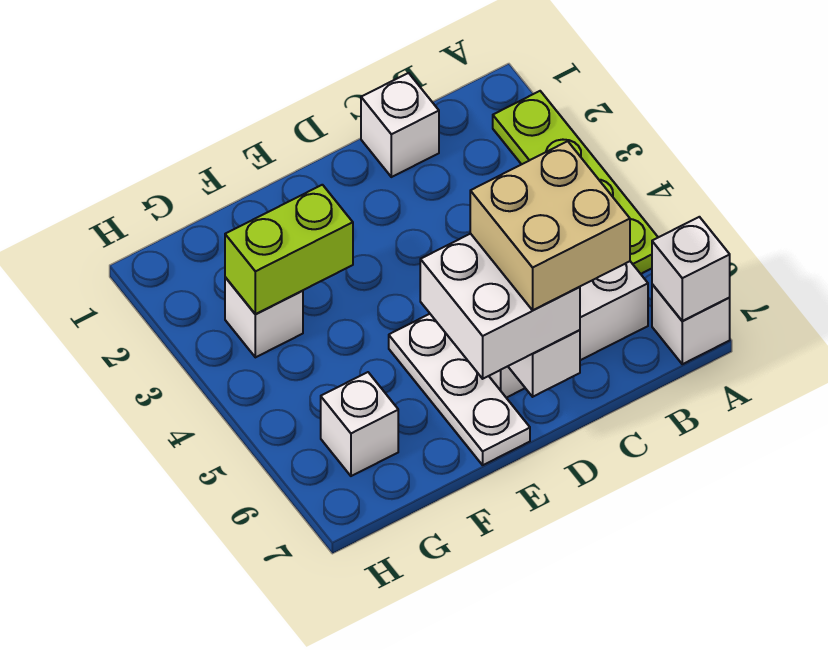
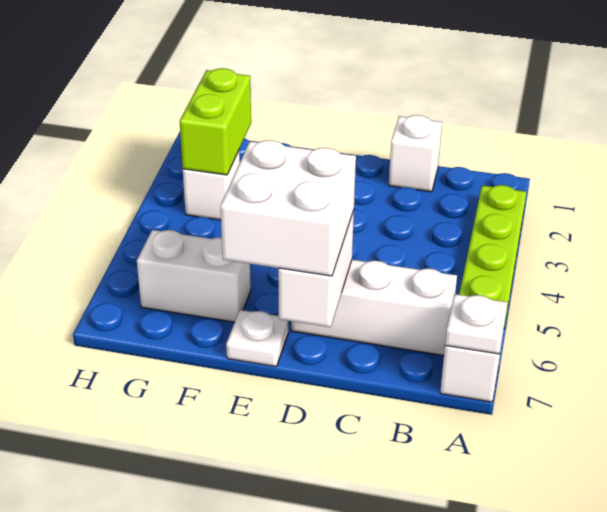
white brick A7 level 2 -> white plate A7 level 2
tan brick C6:D7 level 4 -> none
white plate E5:E7 level 1 -> white plate E7 level 1
lime brick F3:G3 level 2 -> lime brick G2:G3 level 2
white brick G6 level 1 -> white brick F6:G6 level 1

